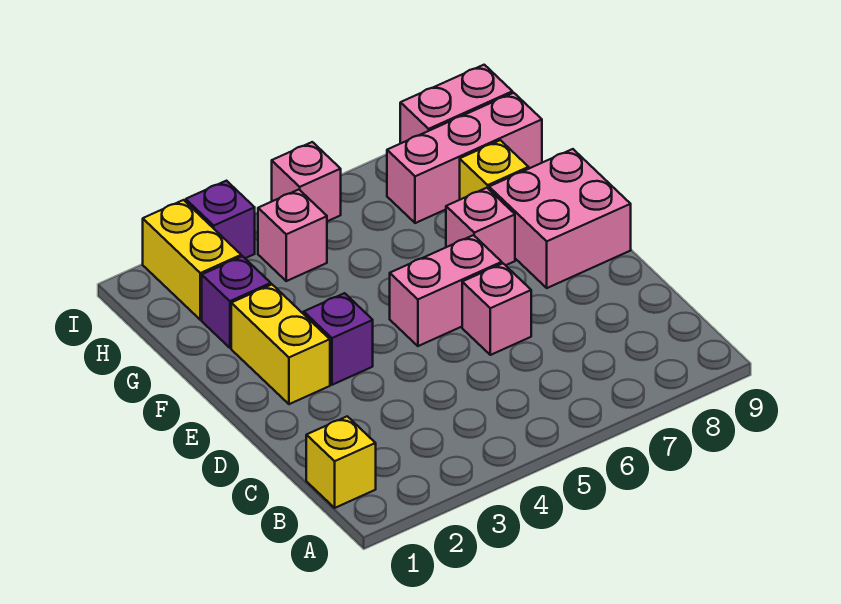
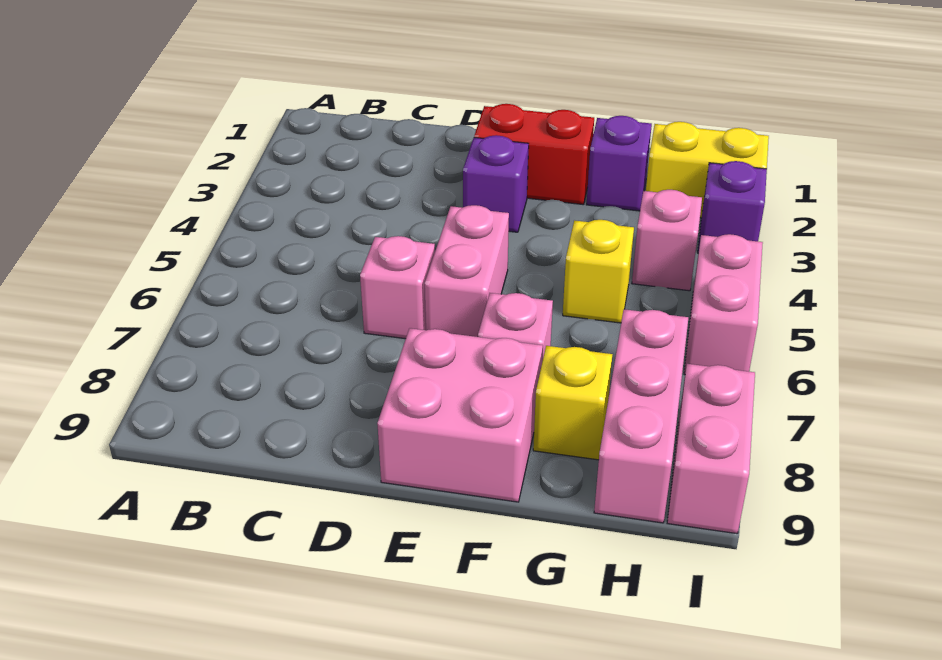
yellow brick B1 level 1 -> yellow brick G5 level 1
yellow brick E2:F2 level 1 -> red brick E2:F2 level 1
pink brick I5 level 1 -> pink brick I5:I6 level 1

